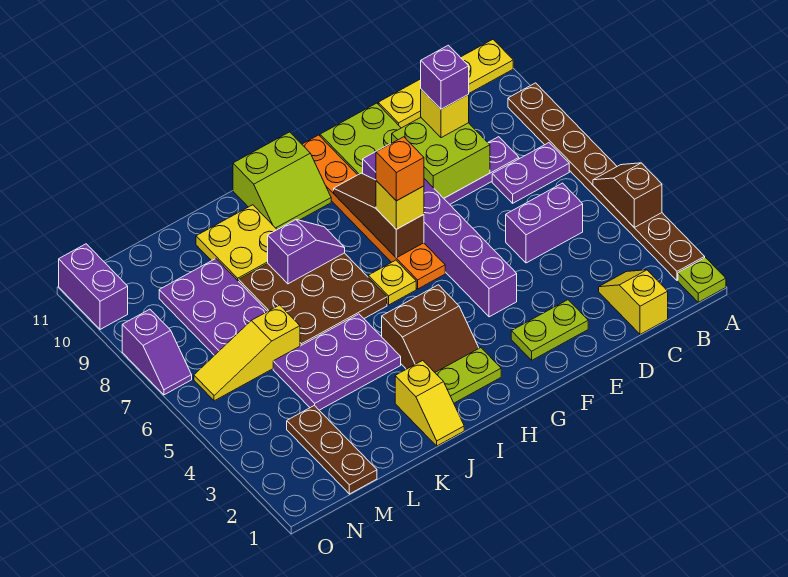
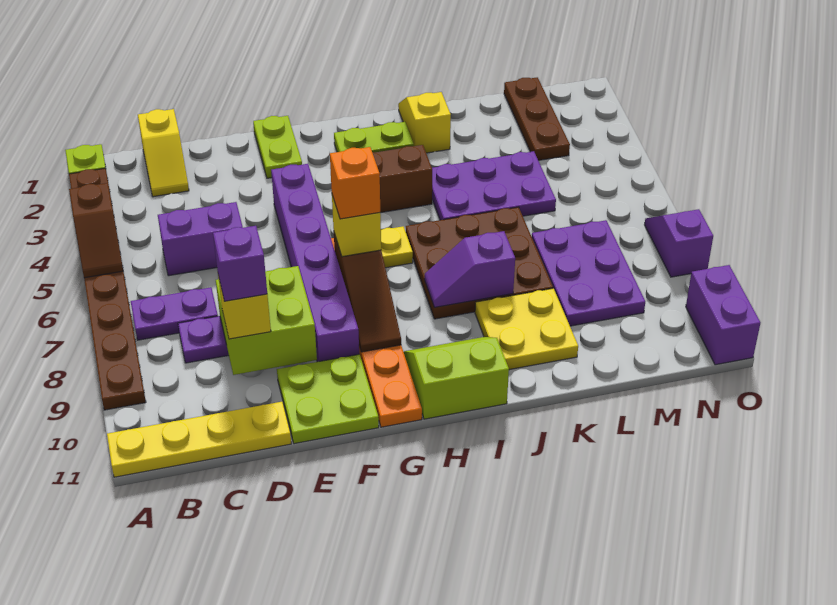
lime plate E2:F2 level 1 -> lime plate F1:F2 level 1
yellow slope L6:N6 level 1 top L -> none

